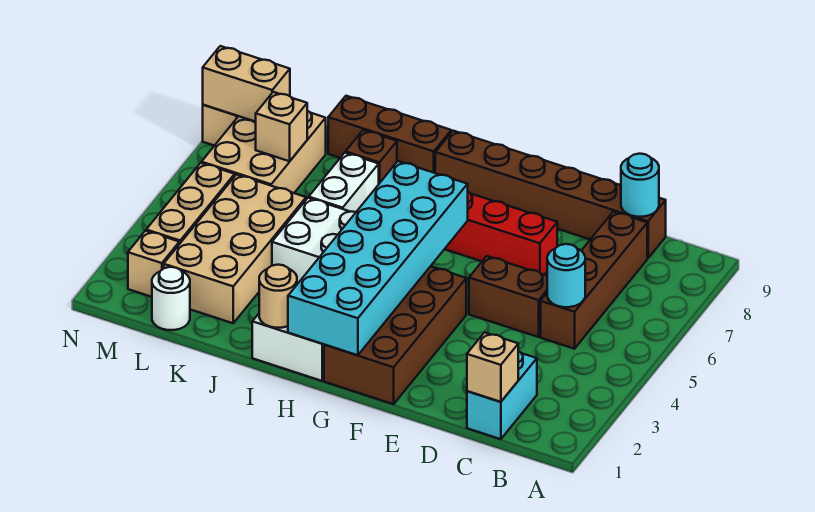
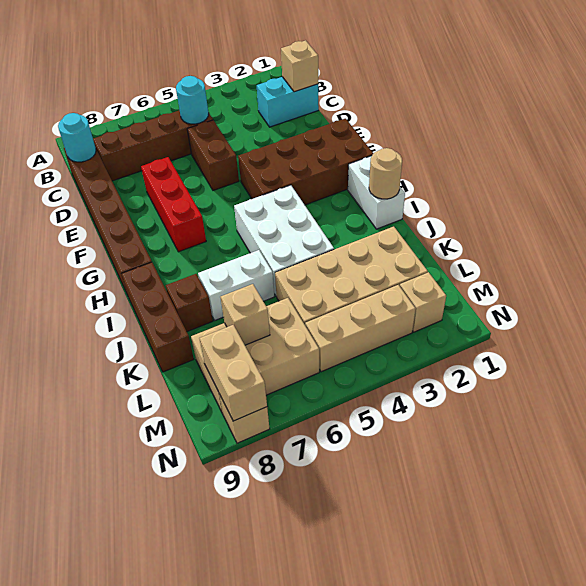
cyan brick G1:H6 level 2 -> none
white round brick L1 level 1 -> none

